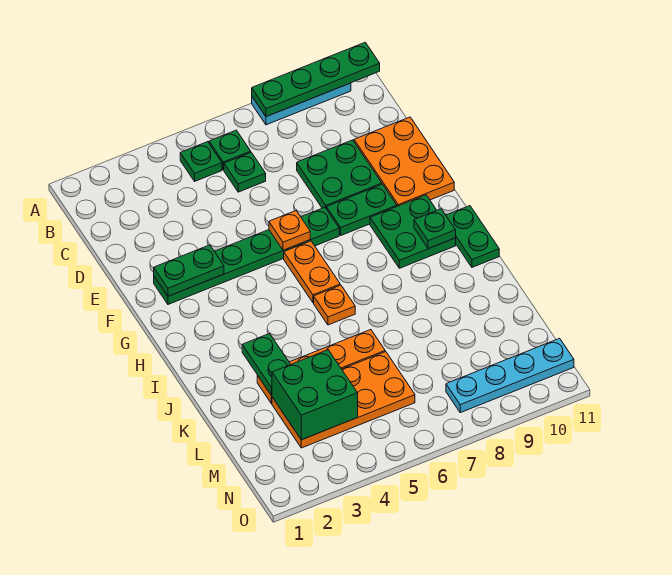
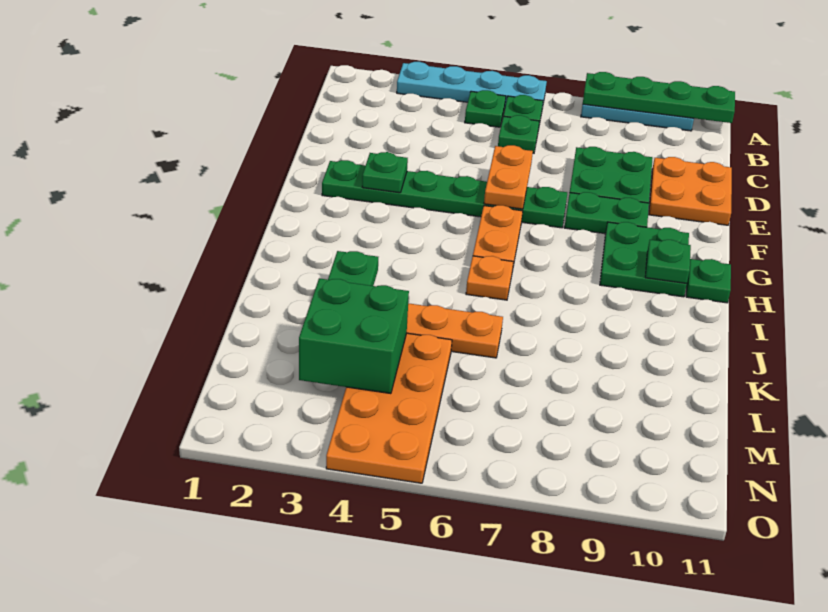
orange plate D10:F11 level 1 -> orange plate D10:E11 level 1
green plate F2:F3 level 2 -> green plate F3 level 2
orange plate F6 level 2 -> orange plate E6:F6 level 2
green plate H11:I11 level 1 -> green plate H11 level 1
orange plate L3:M6 level 1 -> orange plate L4:O5 level 1
cyan plate N8:N11 level 1 -> cyan plate A3:A6 level 1

